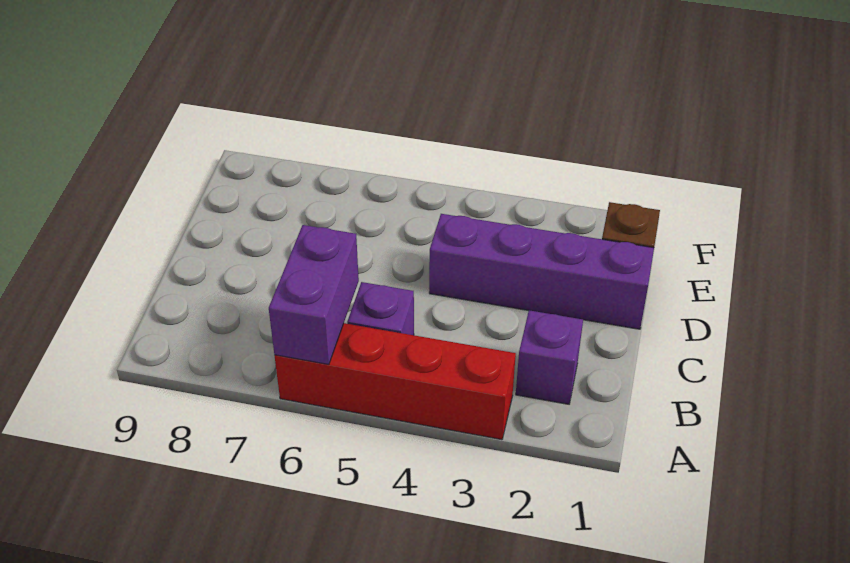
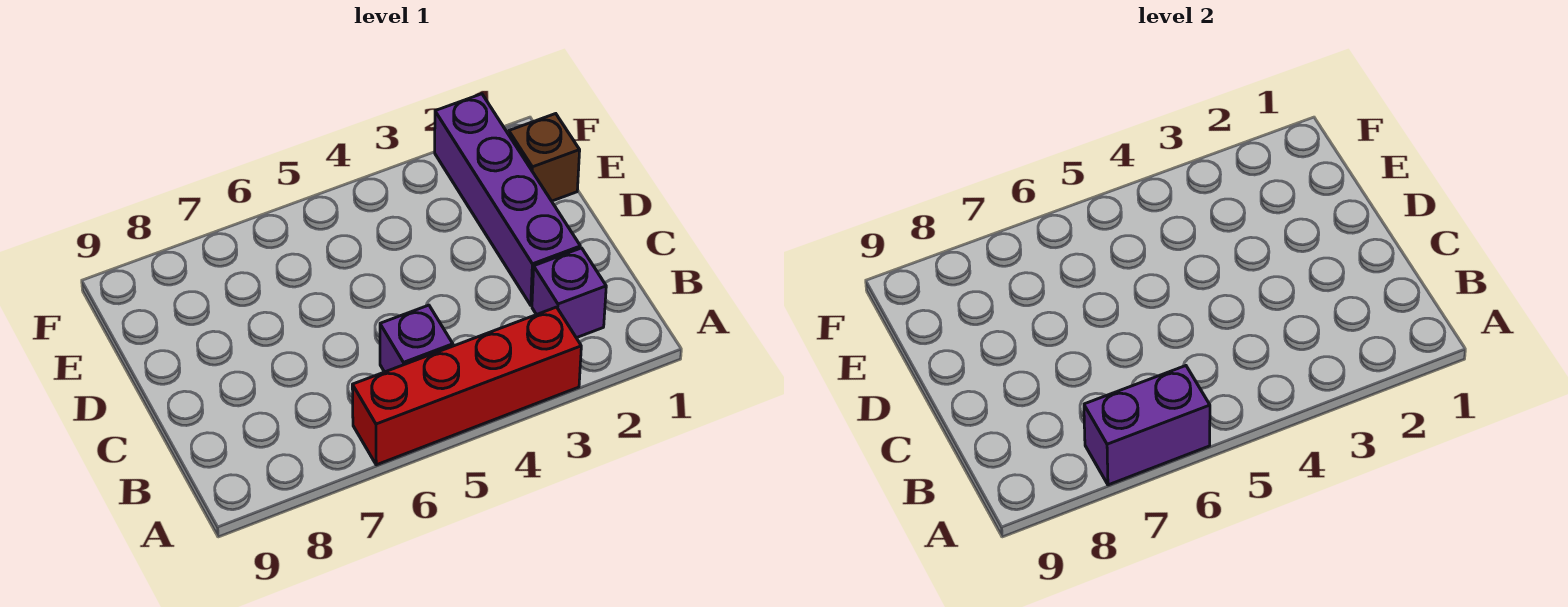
purple brick A6:B6 level 2 -> purple brick A6:A7 level 2
purple brick D1:D4 level 1 -> purple brick C2:F2 level 1

